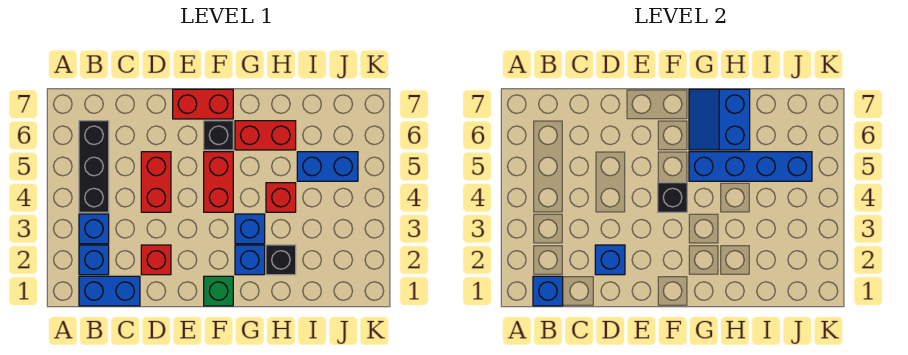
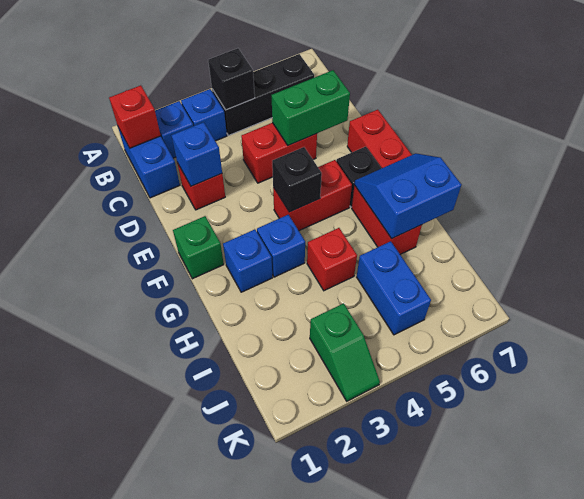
blue brick B1 level 2 -> red brick B1 level 2
none -> green brick D5:D6 level 2
blue brick G5:J5 level 2 -> none
black brick H2 level 1 -> black brick B4 level 2
none -> green slope J3:K3 level 1 top J

